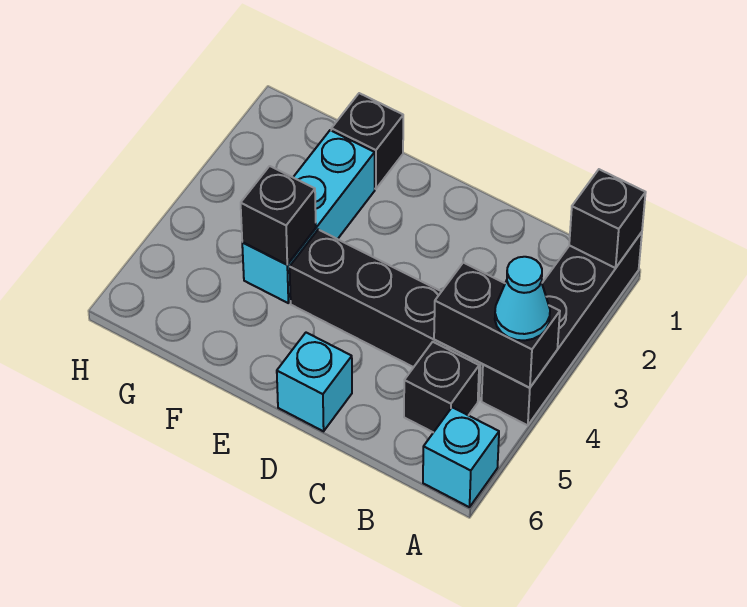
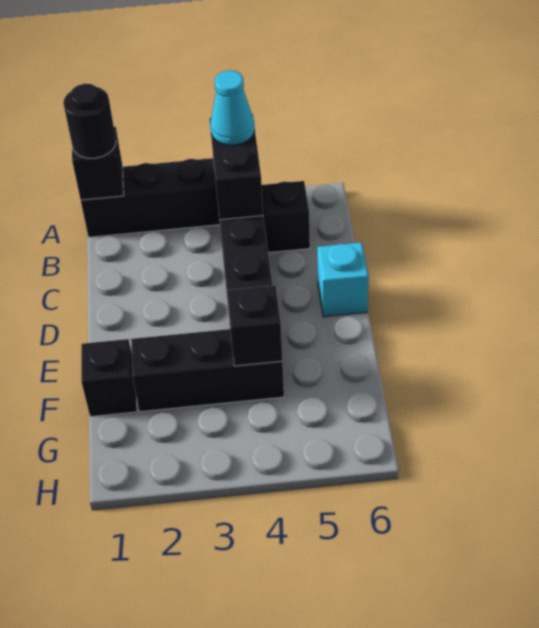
none -> black round brick A1 level 3
cyan brick A6 level 1 -> none
cyan brick F2:F4 level 1 -> black brick F2:F4 level 1

